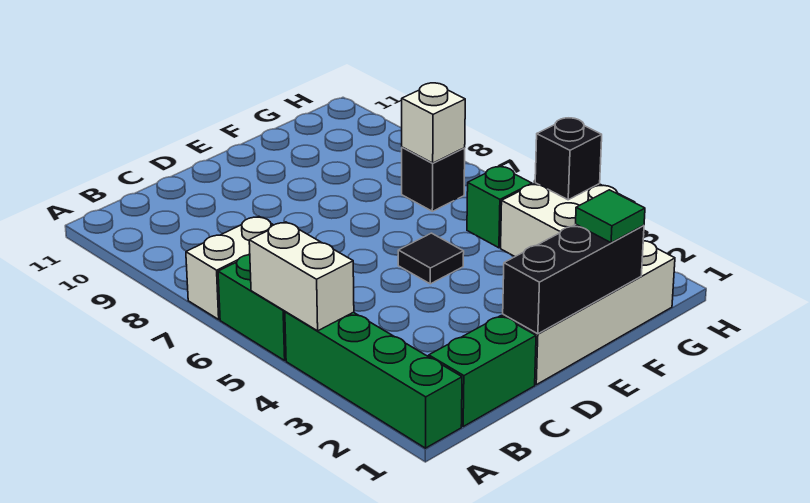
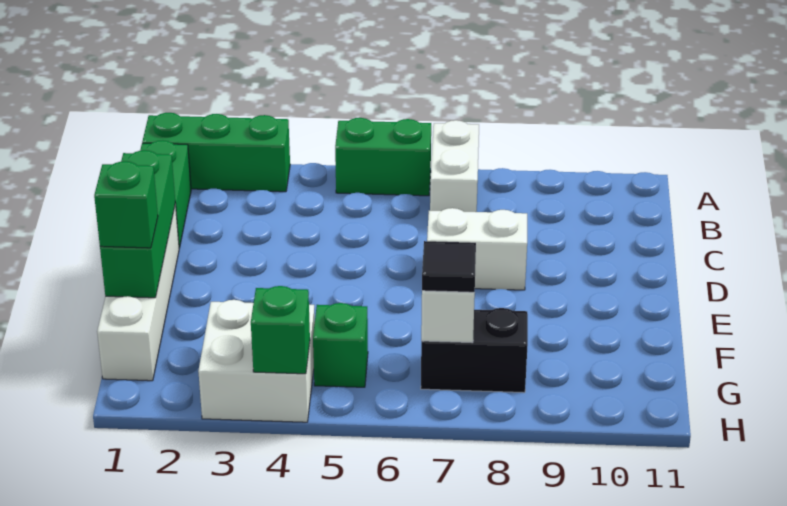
green brick A1:A4 level 1 -> green brick A1:A3 level 1
white brick A4:A5 level 2 -> white brick D7:D8 level 1
black brick D1:F1 level 2 -> green brick D1:F1 level 2
black tile E5 level 1 -> black tile G7 level 3
green tile F1 level 3 -> green brick F1 level 3
black brick G7 level 1 -> black brick G7:G8 level 1
black brick H4 level 2 -> green brick H4 level 2

